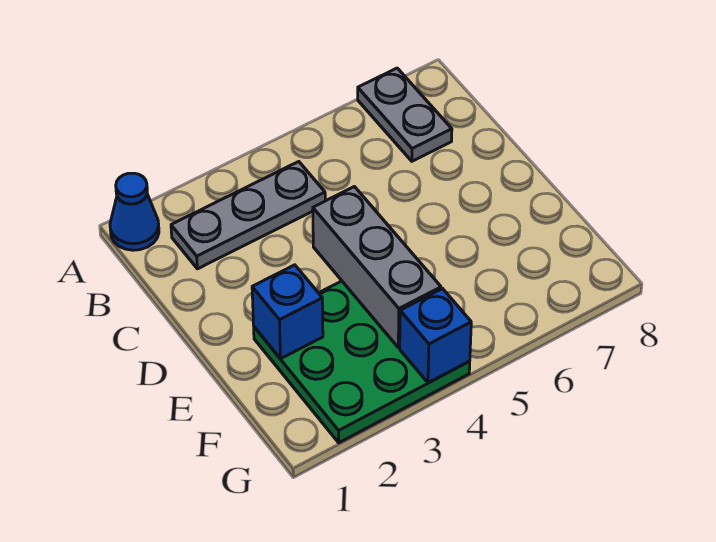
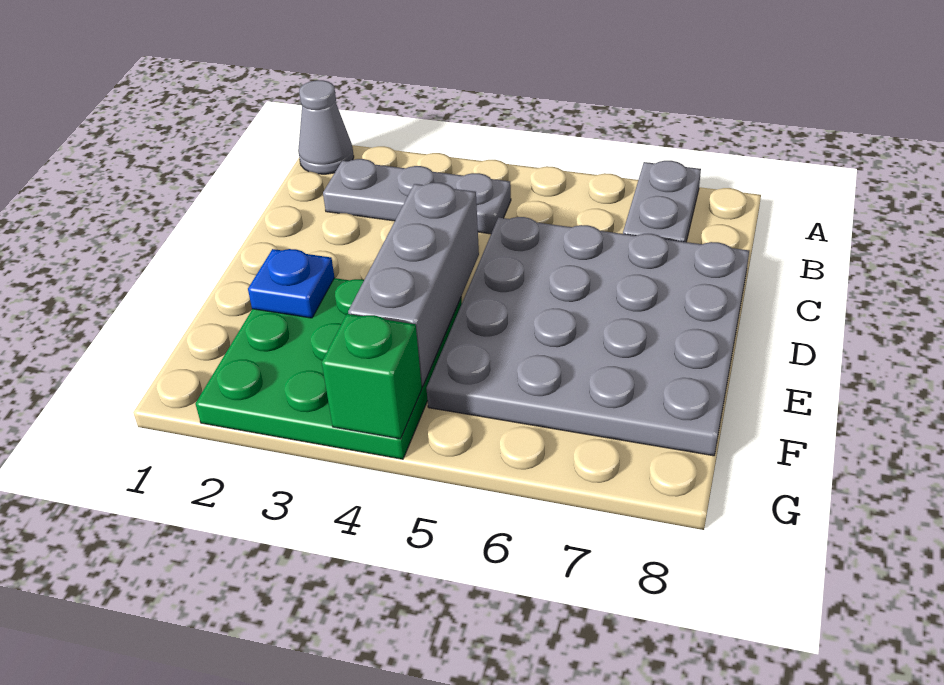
blue cone A1 level 1 -> grey cone A1 level 1
none -> grey plate C5:F8 level 1
blue brick E2 level 2 -> blue plate E2 level 2
blue brick G4 level 2 -> green brick G4 level 2

